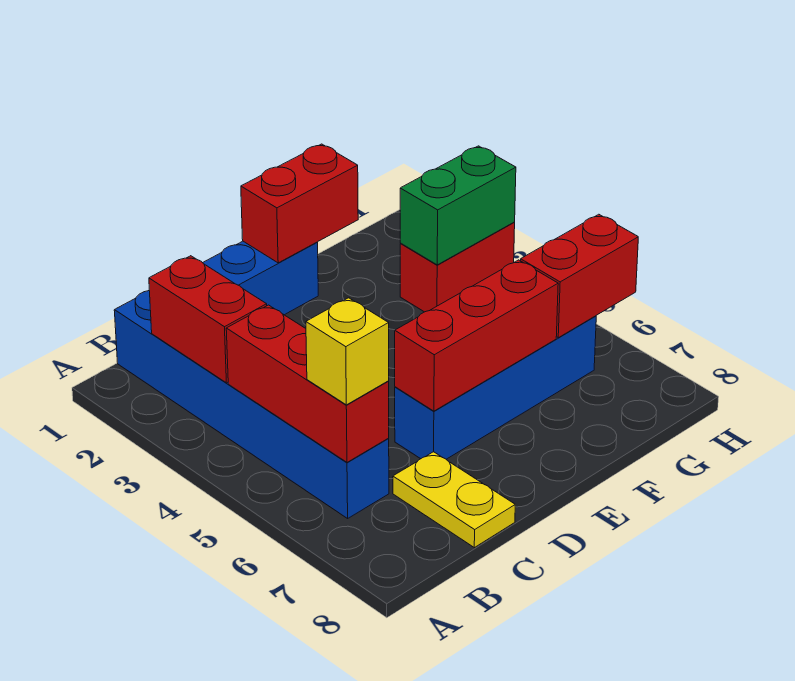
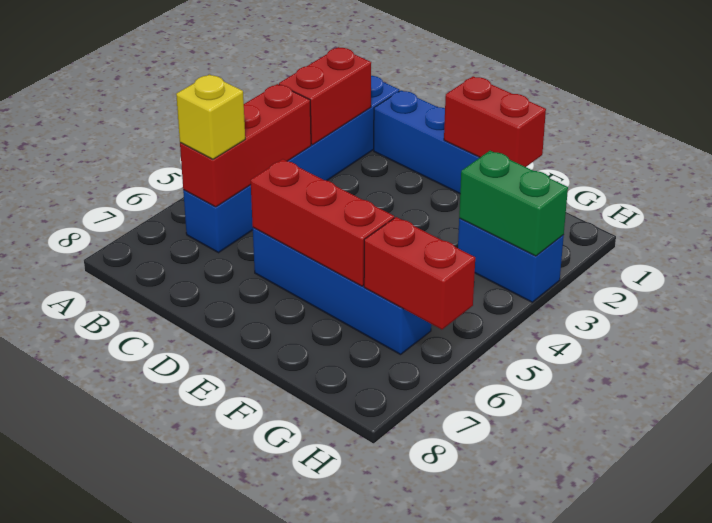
yellow plate C7:C8 level 1 -> none
red brick G3:H3 level 1 -> blue brick G3:H3 level 1

